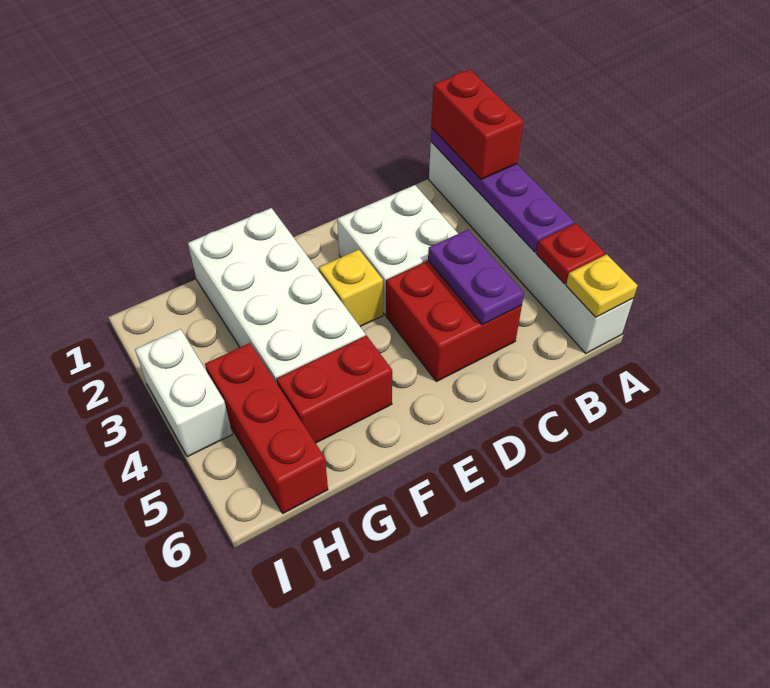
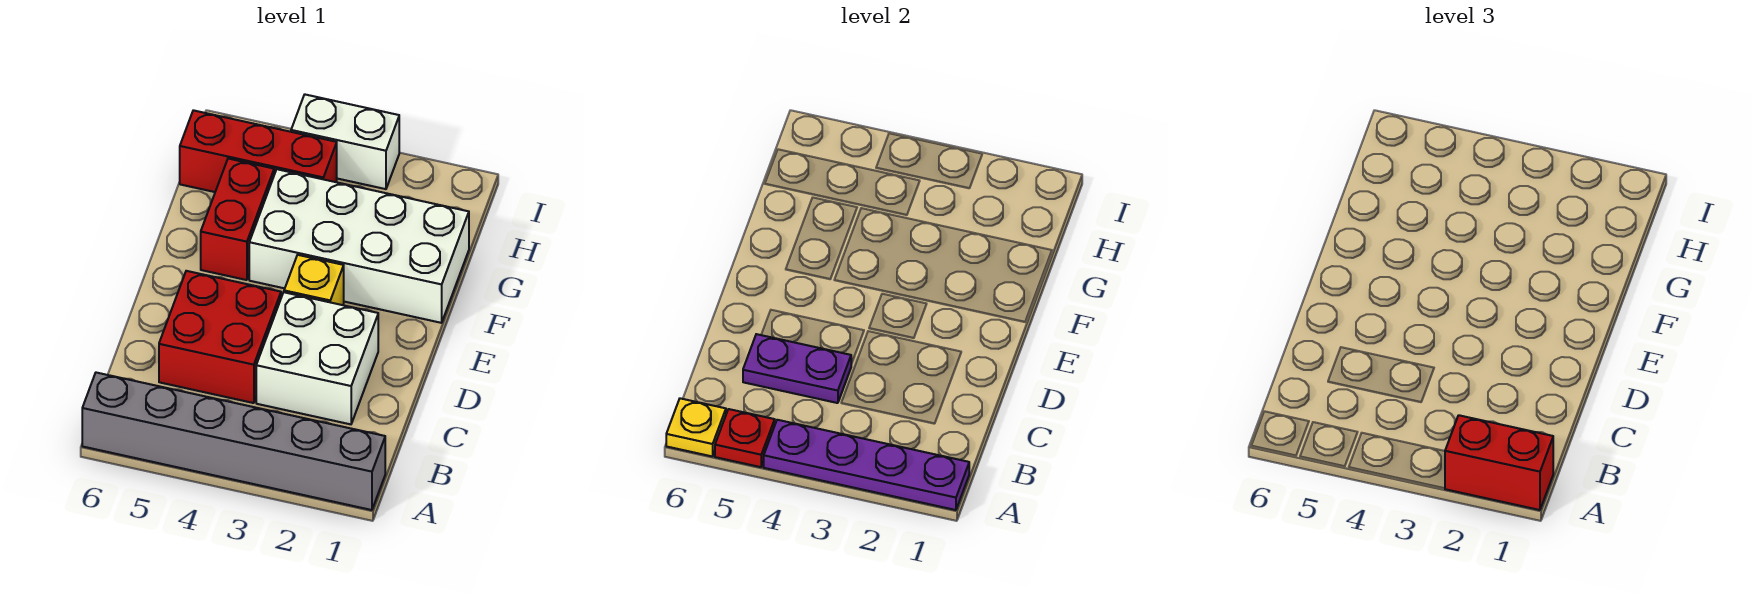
white brick A1:A6 level 1 -> grey brick A1:A6 level 1

